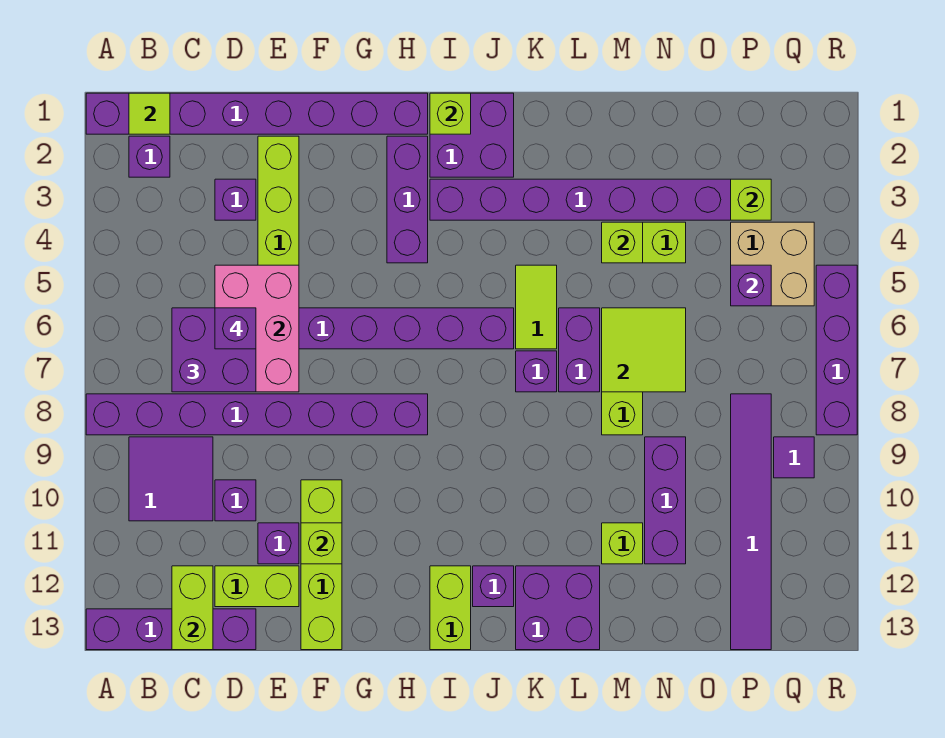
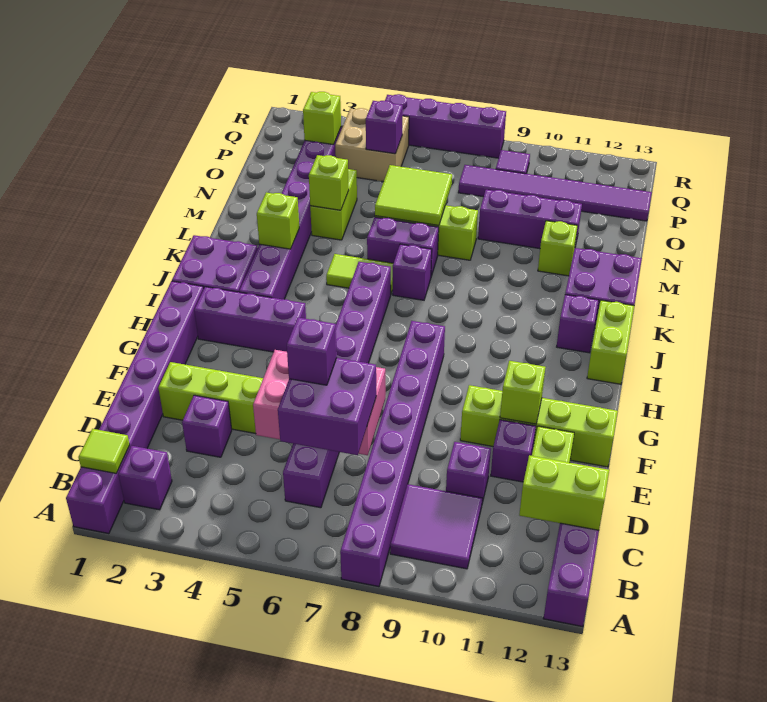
lime brick I1 level 2 -> lime brick K3 level 2
lime brick I12:I13 level 1 -> lime brick I13:J13 level 1

